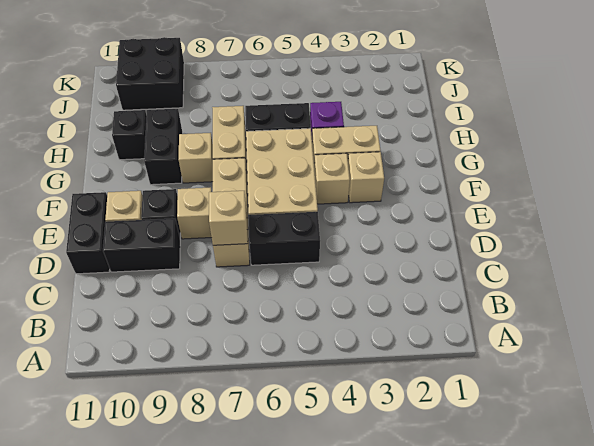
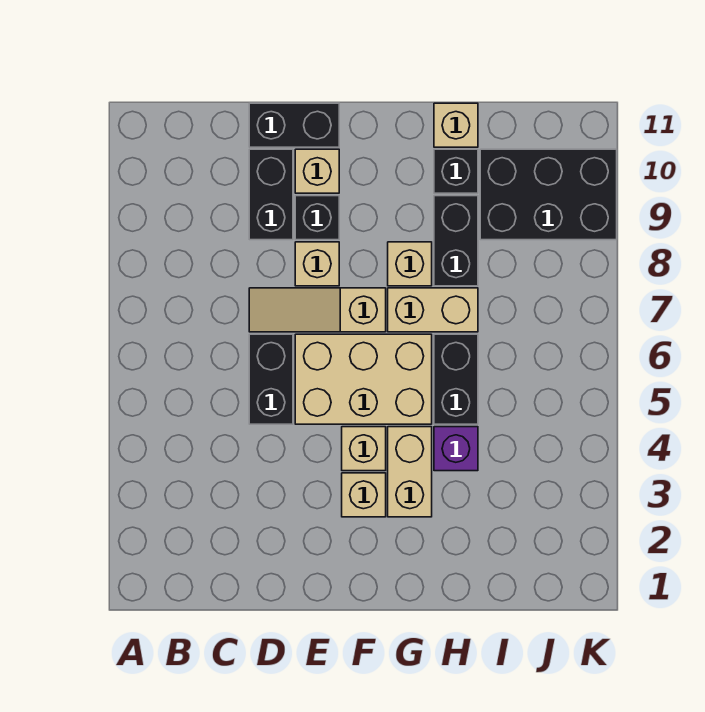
tan brick D7:F7 level 1 -> tan slope D7:F7 level 1 top F
tan brick D7 level 2 -> tan brick H11 level 1
black brick G9:H9 level 1 -> black brick H8:H9 level 1
black brick J9:K10 level 1 -> black brick I9:K10 level 1

